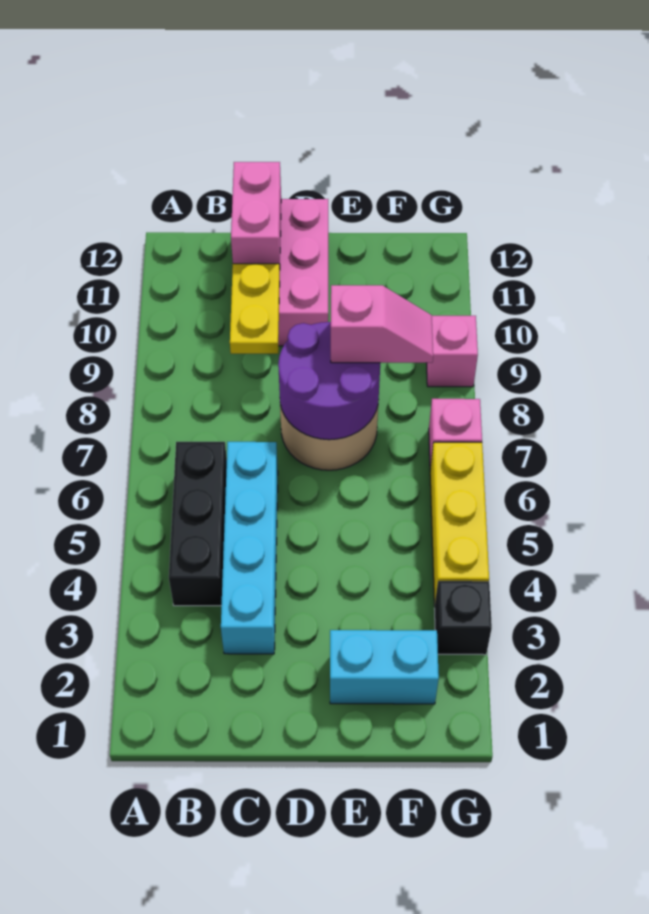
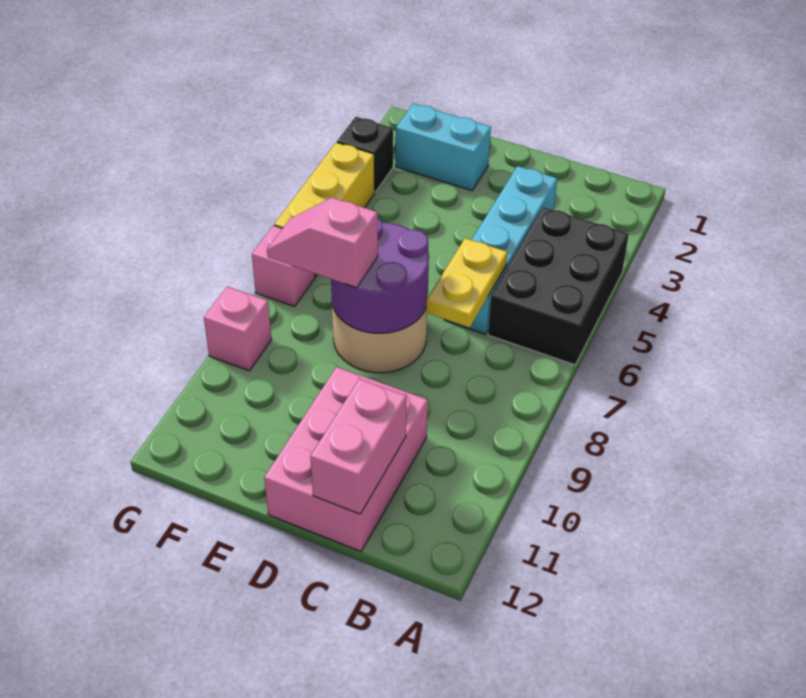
black brick B4:B6 level 1 -> black brick A4:B6 level 1
yellow plate C9:C10 level 2 -> yellow plate C6:C7 level 2

